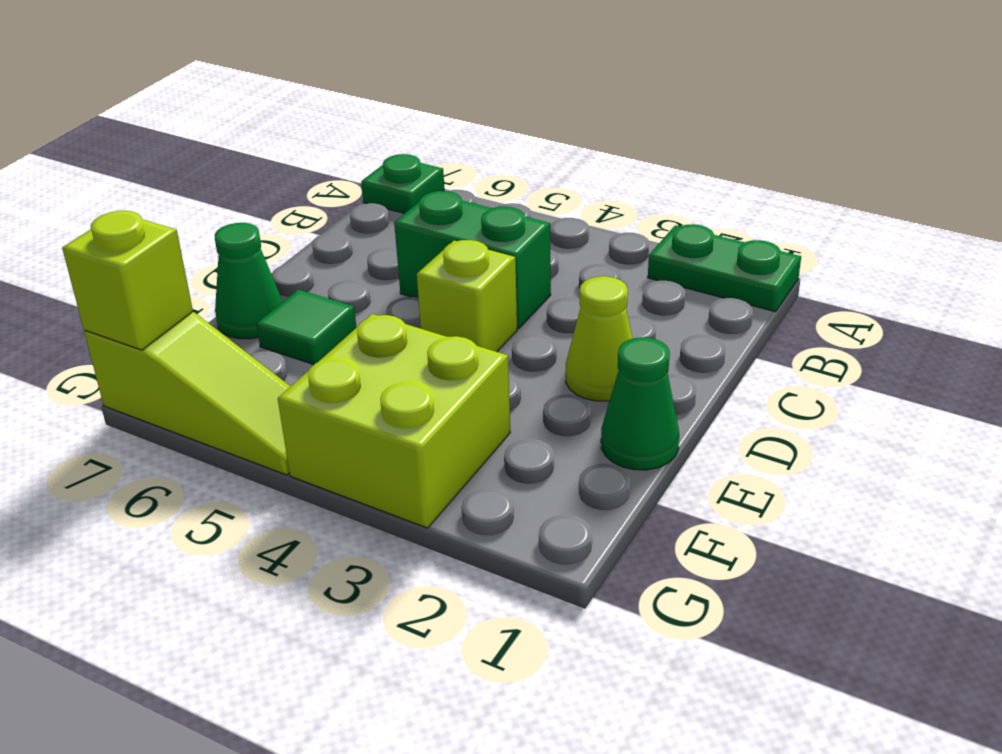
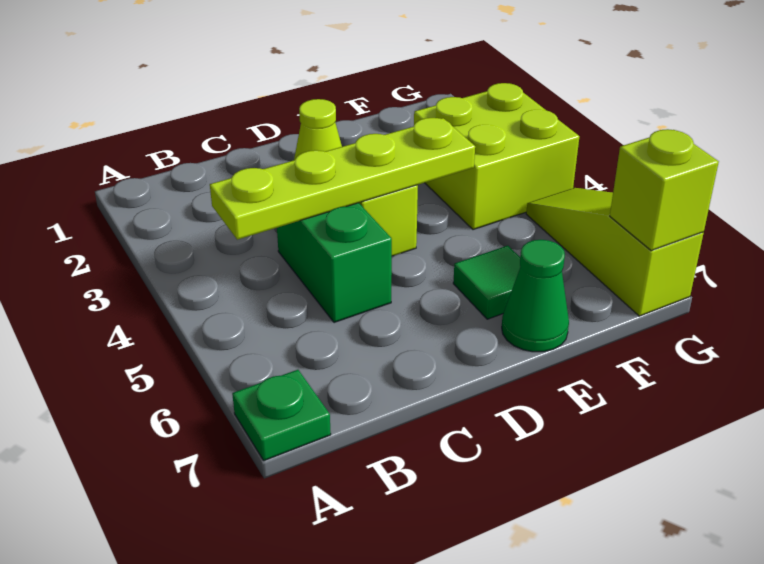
green plate A1:A2 level 1 -> none
none -> lime plate B4:E4 level 2
green cone E1 level 1 -> none

